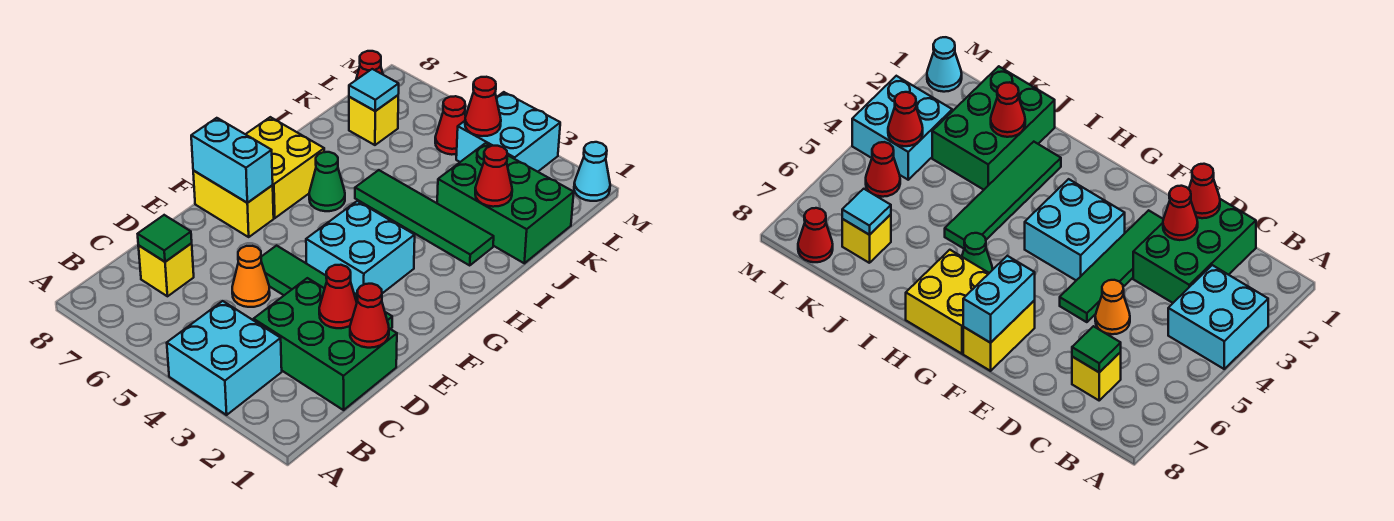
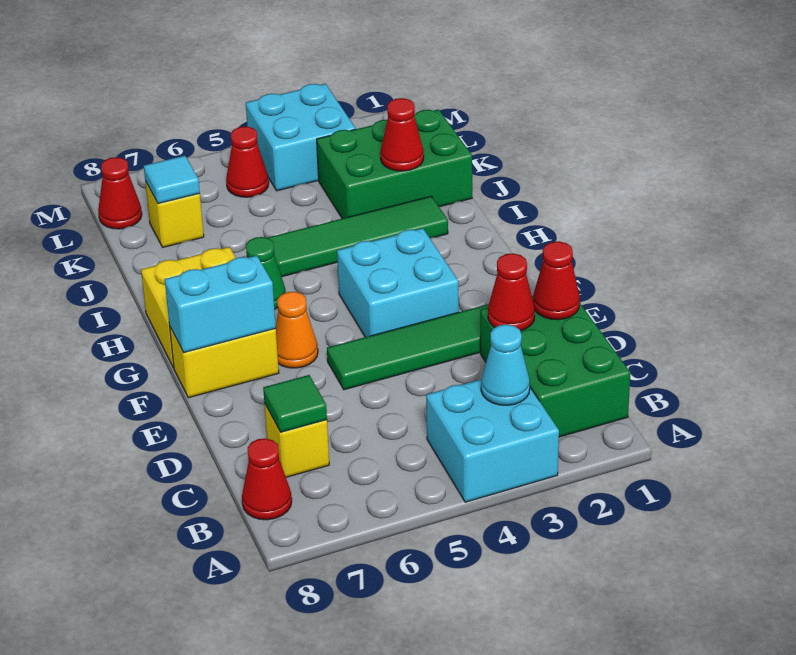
green brick C1:D3 level 1 -> green brick B1:D2 level 1
orange cone D5 level 1 -> orange cone F6 level 1
red cone L4 level 2 -> red cone B8 level 1
cyan cone M1 level 1 -> cyan cone B3 level 2

